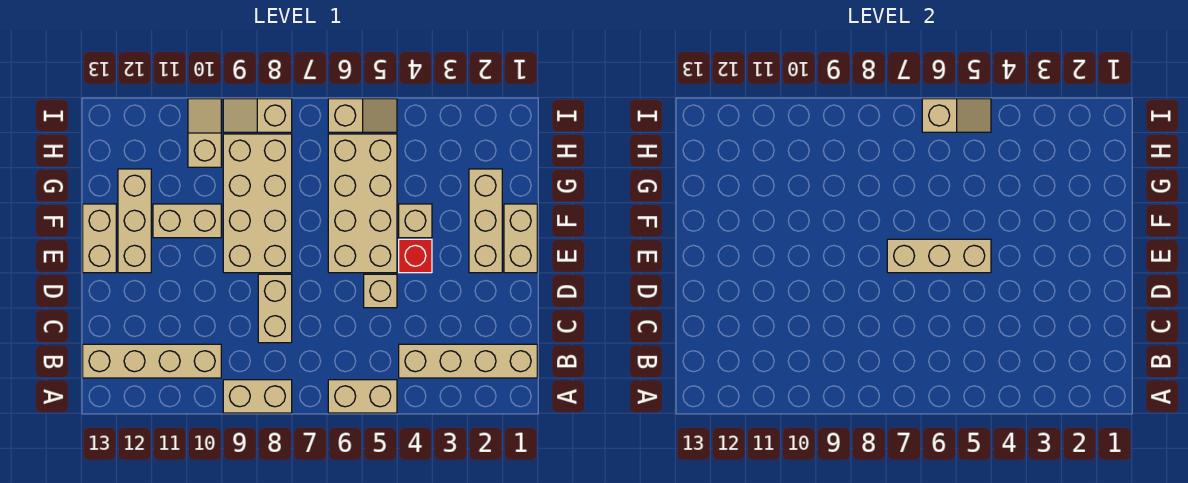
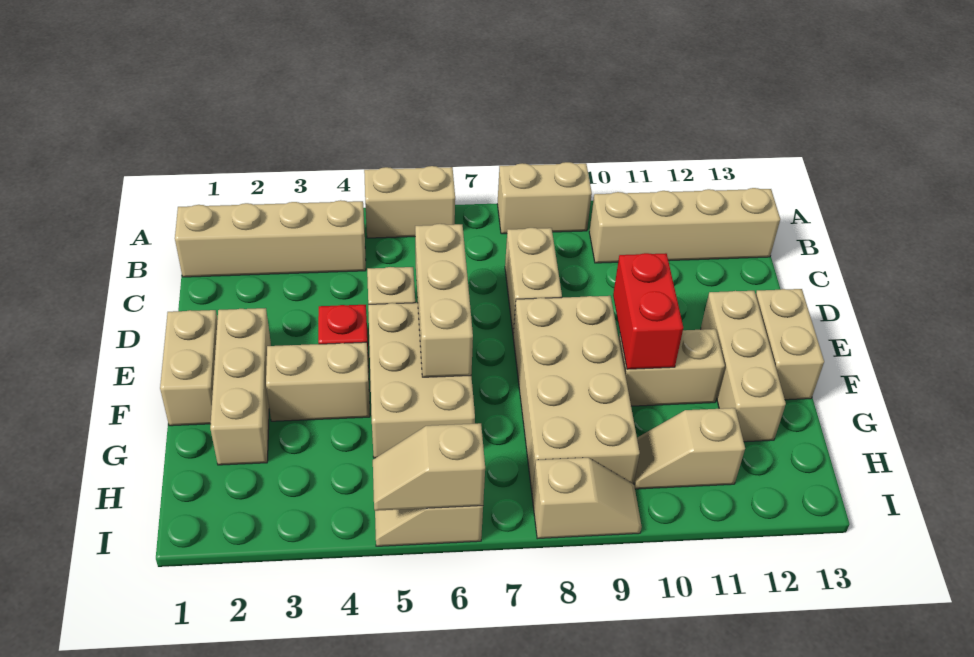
tan brick E5:H6 level 1 -> tan brick E5:G6 level 1
tan brick E5:E7 level 2 -> tan brick D6:F6 level 2
none -> red brick E10:F10 level 2
tan brick F4 level 1 -> tan brick F3:F4 level 1
tan slope H10:I10 level 1 top H -> tan slope H10:H11 level 1 top 11

